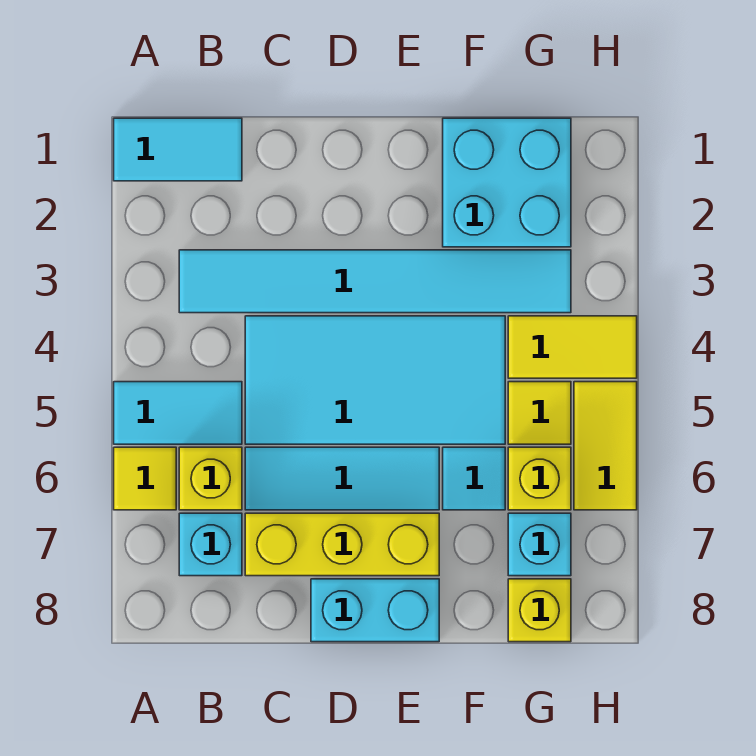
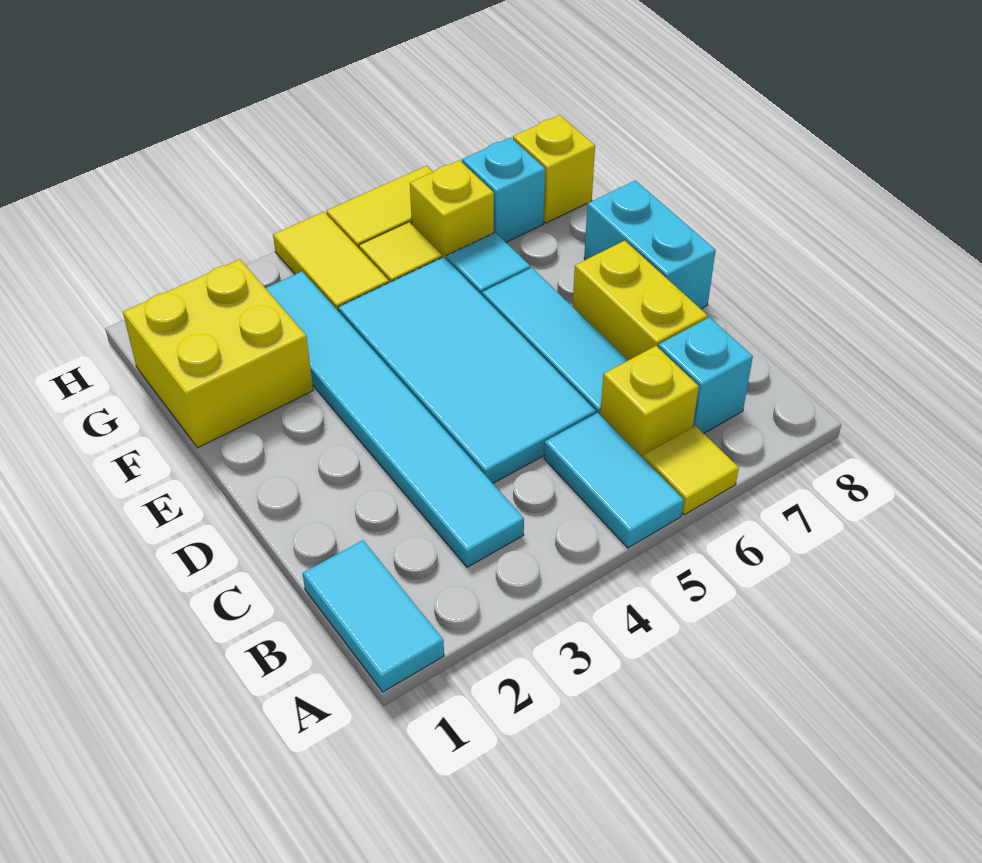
yellow brick C7:E7 level 1 -> yellow brick C7:D7 level 1
cyan brick F1:G2 level 1 -> yellow brick F1:G2 level 1

